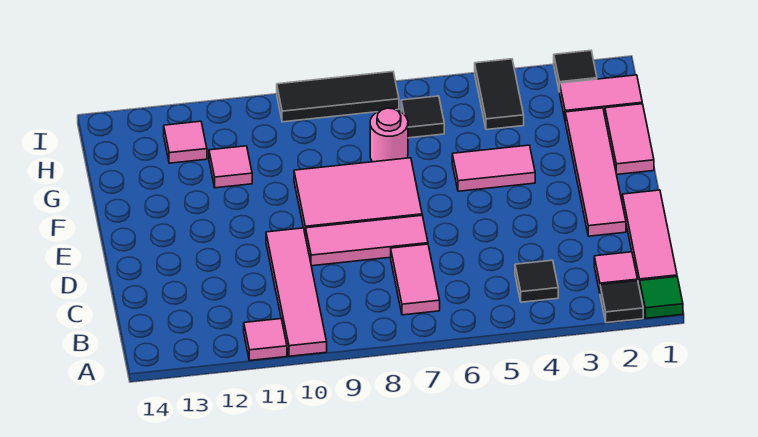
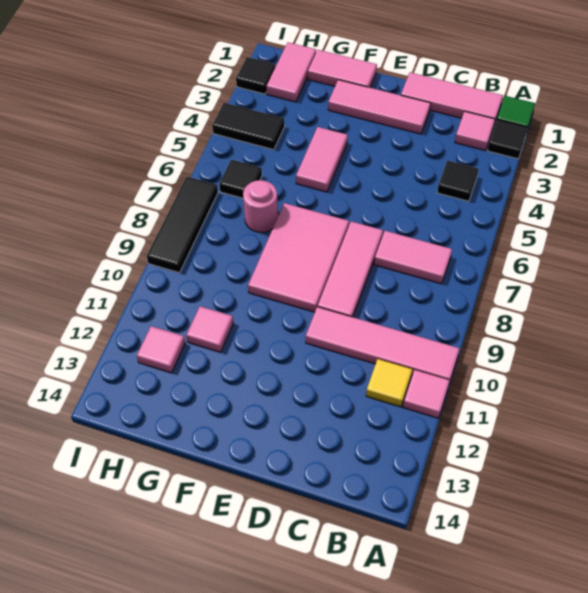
none -> yellow tile B11 level 1
pink tile D2:G2 level 1 -> pink tile D2:F2 level 1

